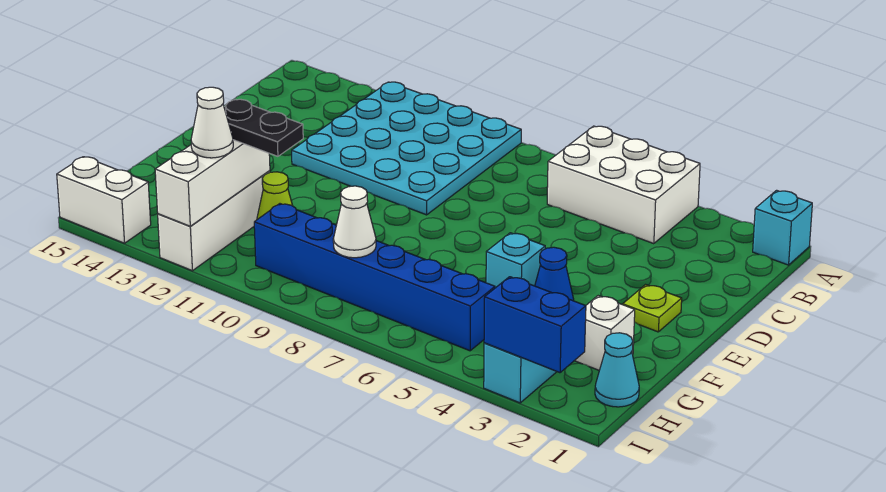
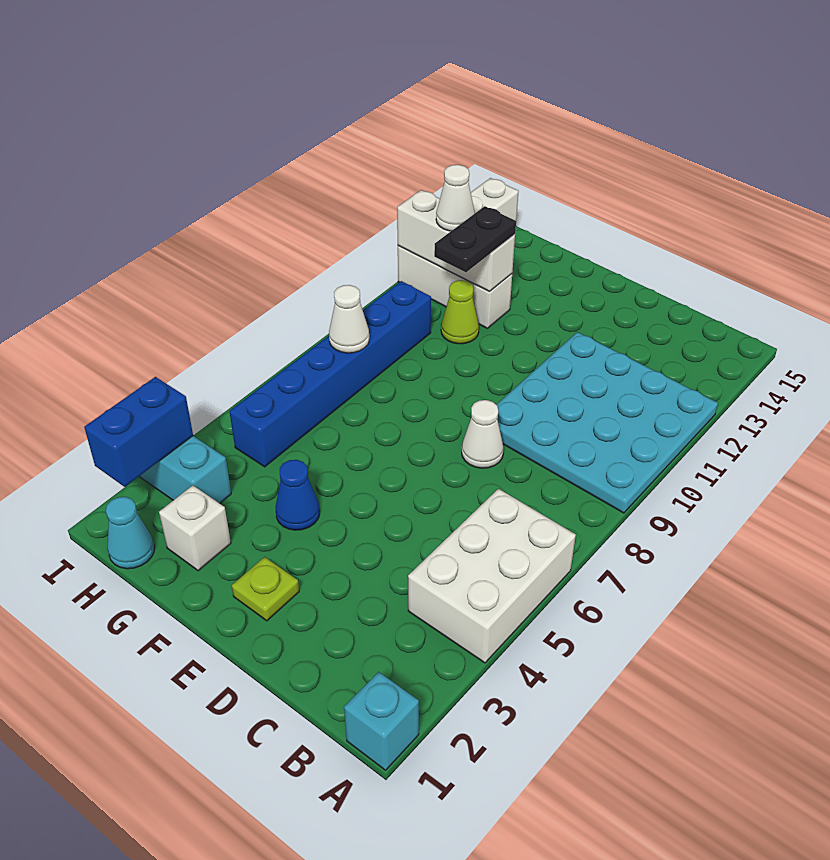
none -> white cone D8 level 1
cyan brick F5 level 1 -> none

